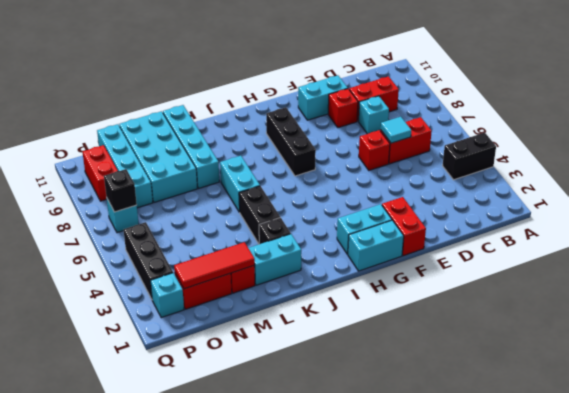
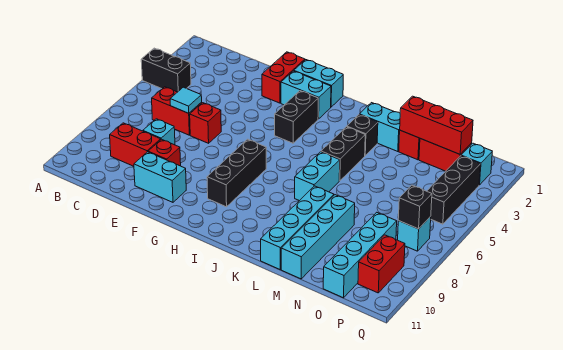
none -> black brick H3:H4 level 1
red tile M2:O2 level 2 -> red brick M2:O2 level 2
cyan brick M8:N11 level 1 -> cyan brick M8:M11 level 1

